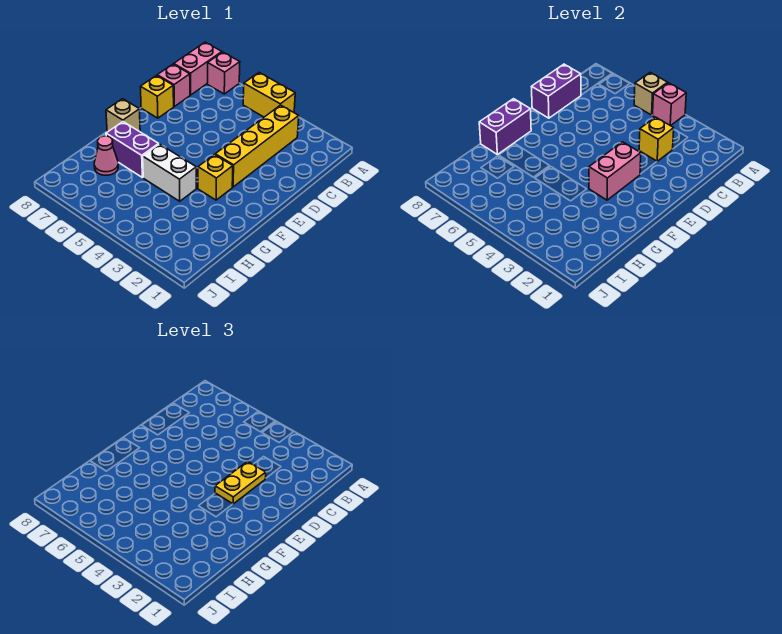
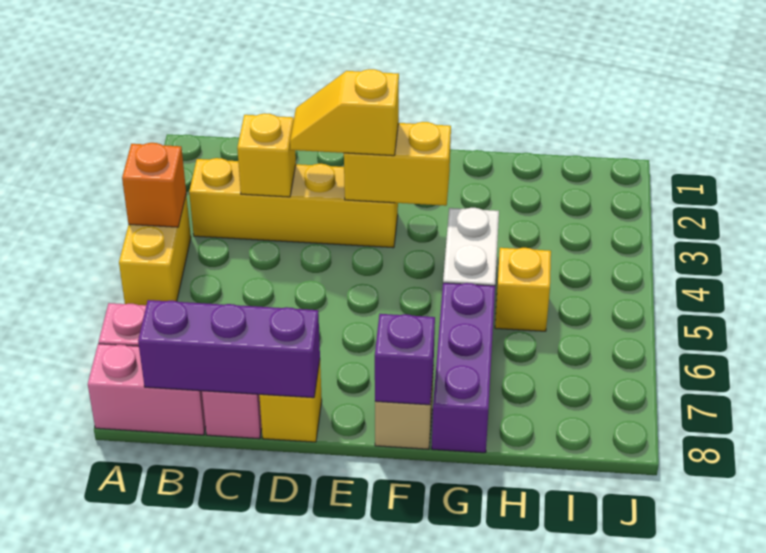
pink brick A4 level 2 -> orange brick A4 level 2
tan brick A5 level 2 -> none
purple brick C8:D8 level 2 -> purple brick B8:D8 level 2
yellow plate D3:E3 level 3 -> yellow slope D3:E3 level 3 top E
pink brick E3:F3 level 2 -> yellow brick E3:F3 level 2
yellow brick F3 level 1 -> yellow brick H5 level 1
purple brick F8:G8 level 2 -> purple brick F8 level 2
purple brick G6:G7 level 1 -> purple brick G6:G8 level 1
pink cone H7 level 1 -> none

